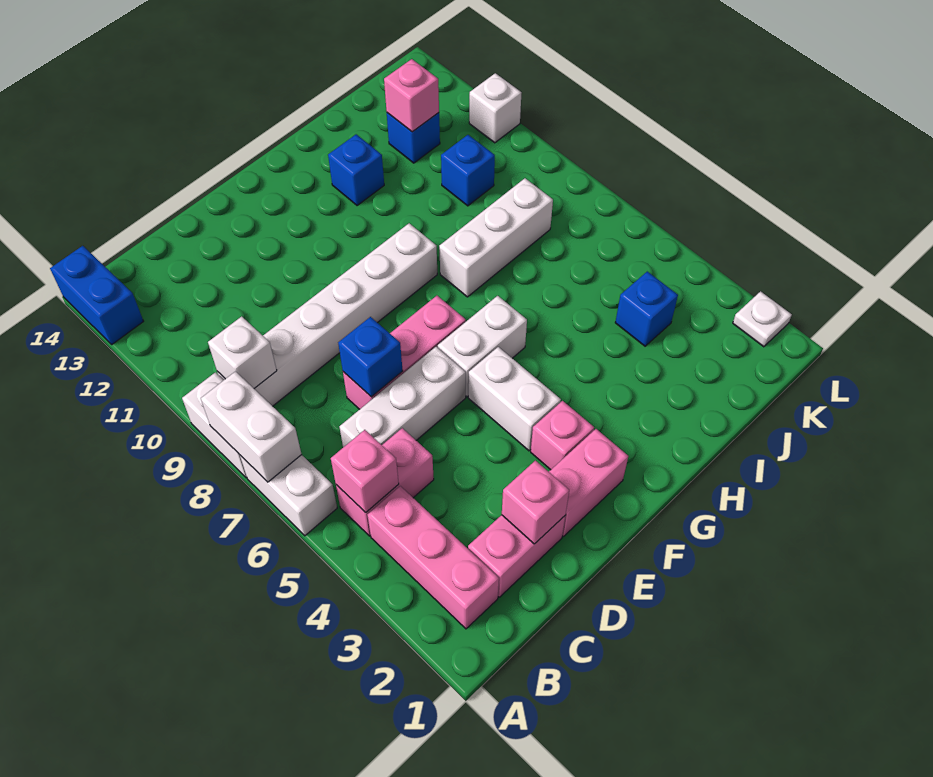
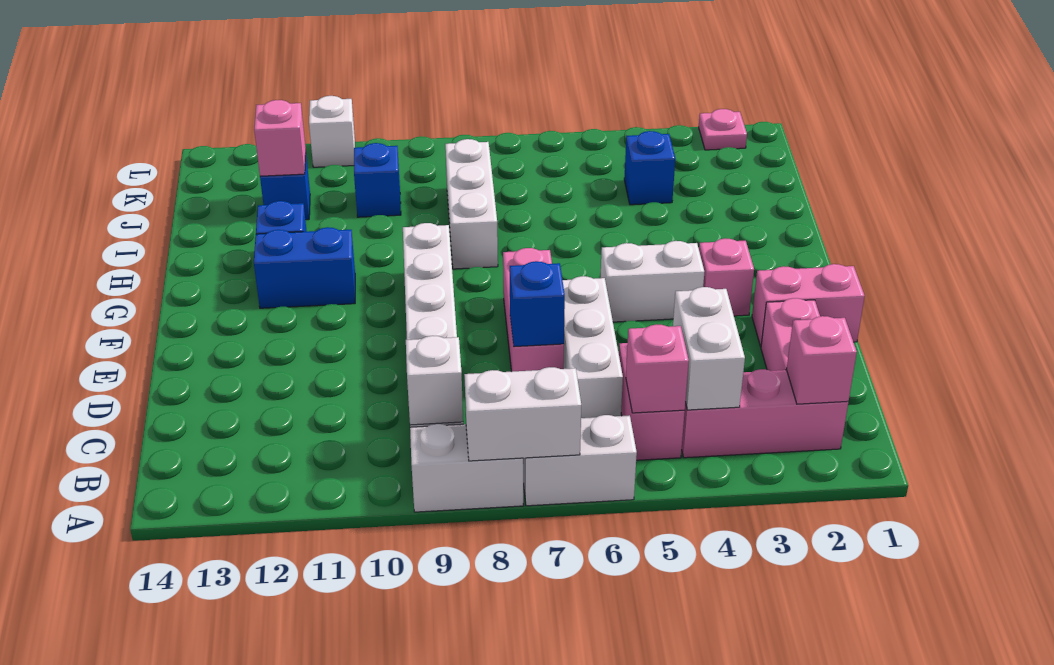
blue brick A13:A14 level 1 -> blue brick G11:G12 level 1
pink brick D2 level 2 -> pink brick B2 level 2
pink brick E2:F2 level 1 -> pink brick E1:E2 level 1
white brick F6:G6 level 1 -> white brick B4:C4 level 2
white plate L2 level 1 -> pink plate L2 level 1

